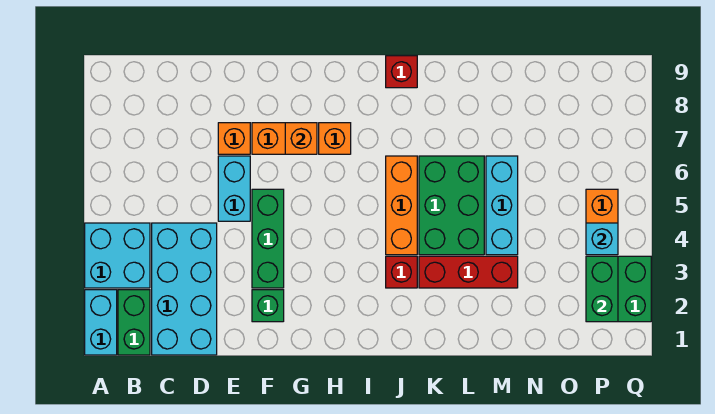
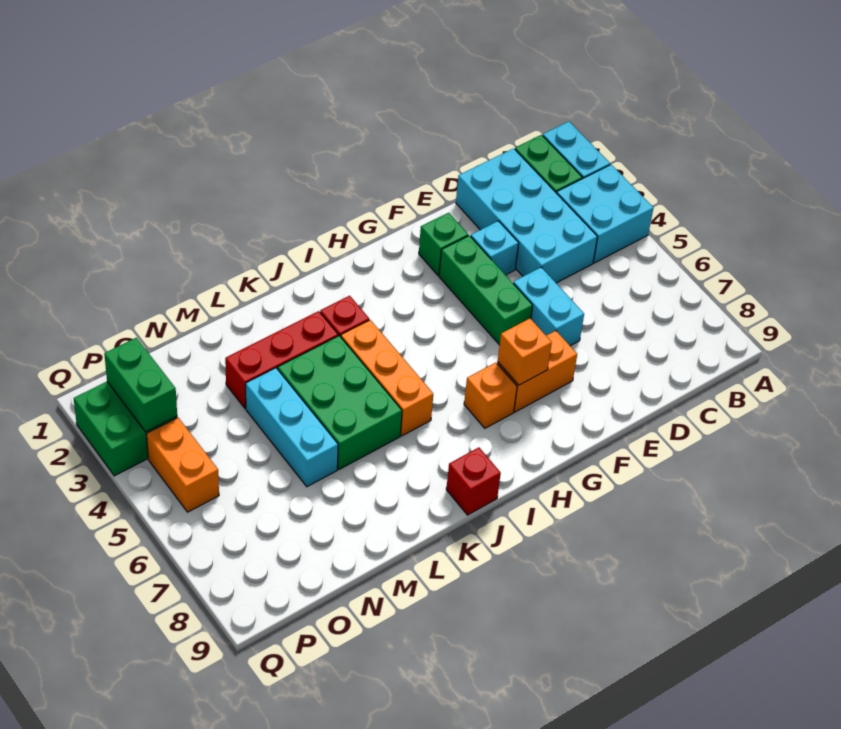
orange brick E7 level 1 -> none
cyan brick P4 level 2 -> cyan brick E3 level 1

